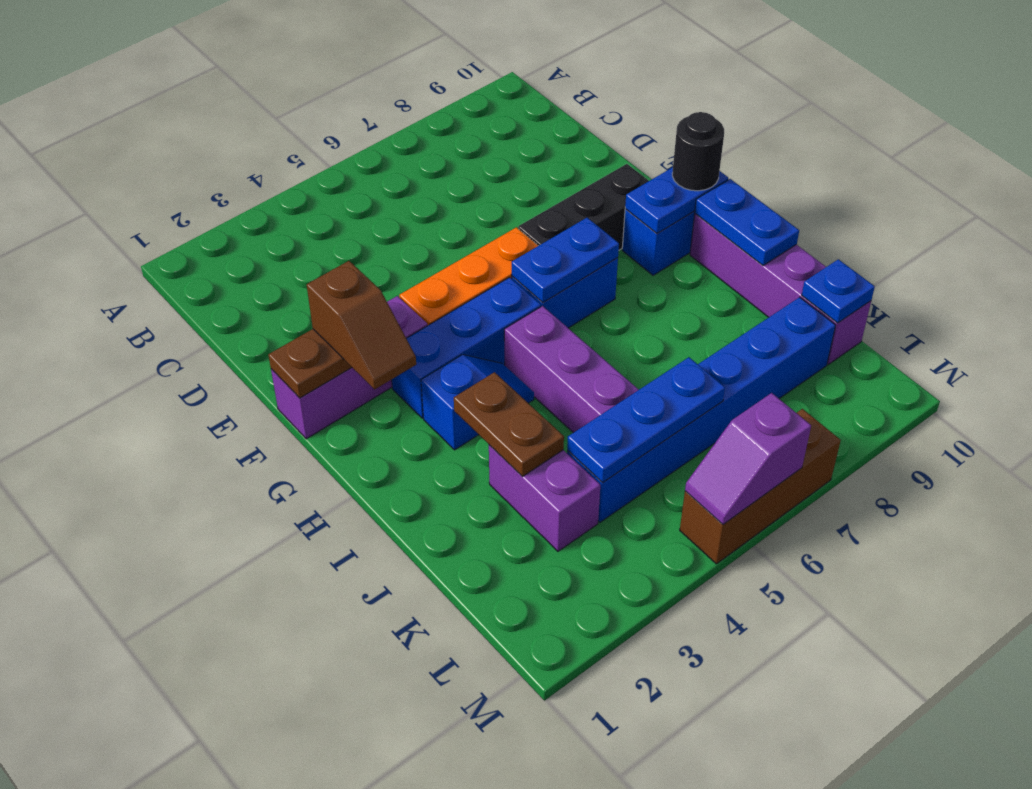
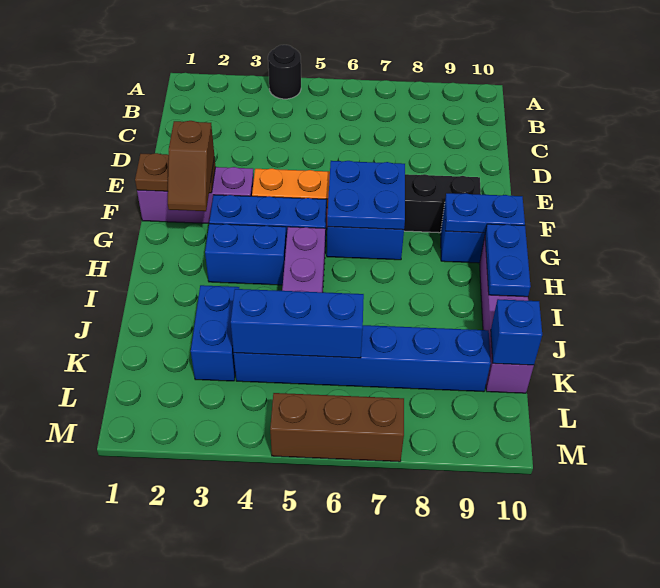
blue plate G6:G7 level 2 -> blue plate F6:G7 level 2
black round brick G10 level 3 -> black round brick A4 level 1
blue slope H3:H4 level 1 top 3 -> blue brick H3:H4 level 1
brown plate I3:J3 level 2 -> none
purple brick J3:K3 level 1 -> blue brick J3:K3 level 1
blue plate K4:K6 level 2 -> blue brick K4:K6 level 2
blue plate K10 level 2 -> blue brick K10 level 2
purple slope M5:M6 level 2 top 6 -> none

